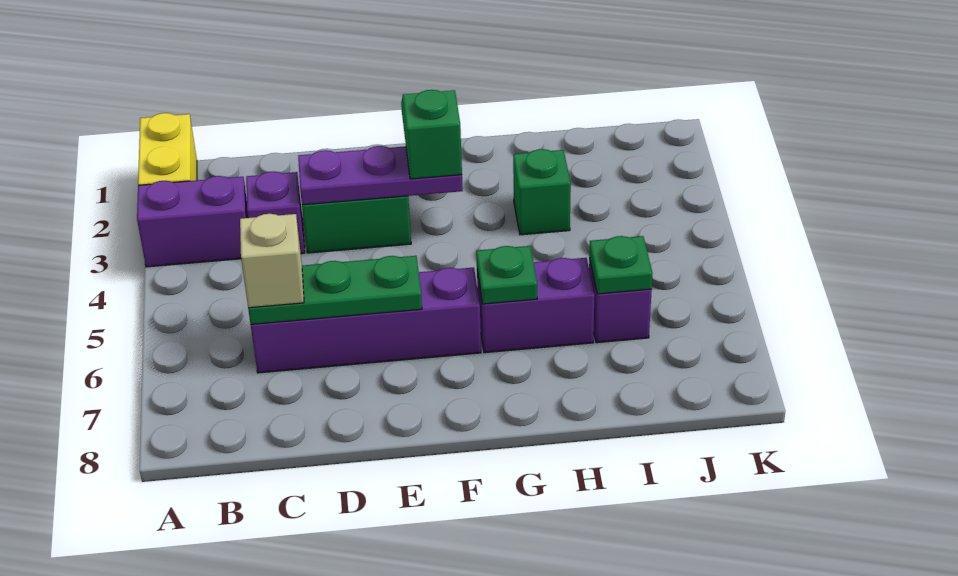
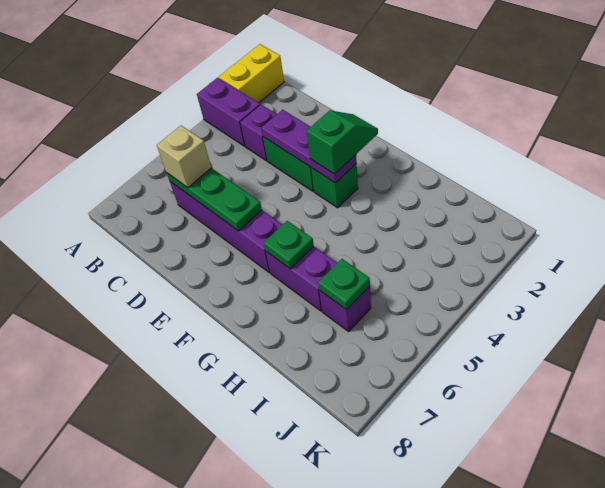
green brick H3 level 1 -> green brick F3 level 1

